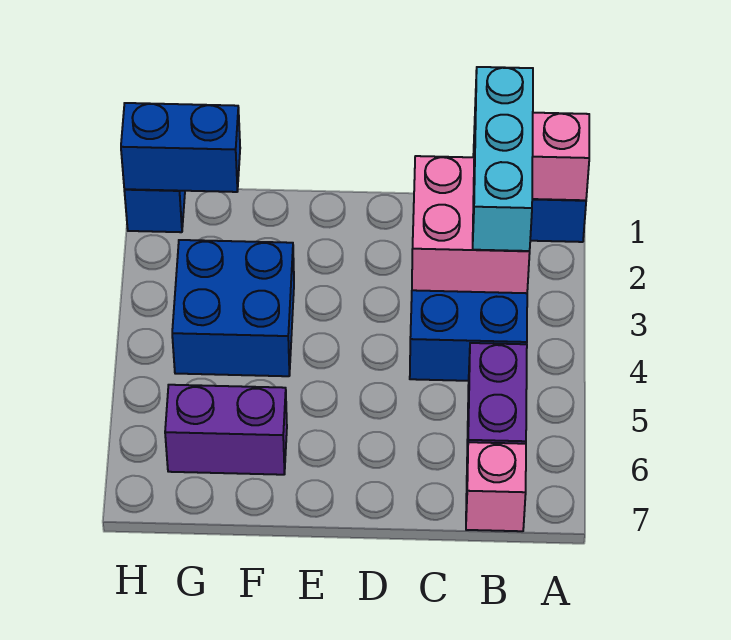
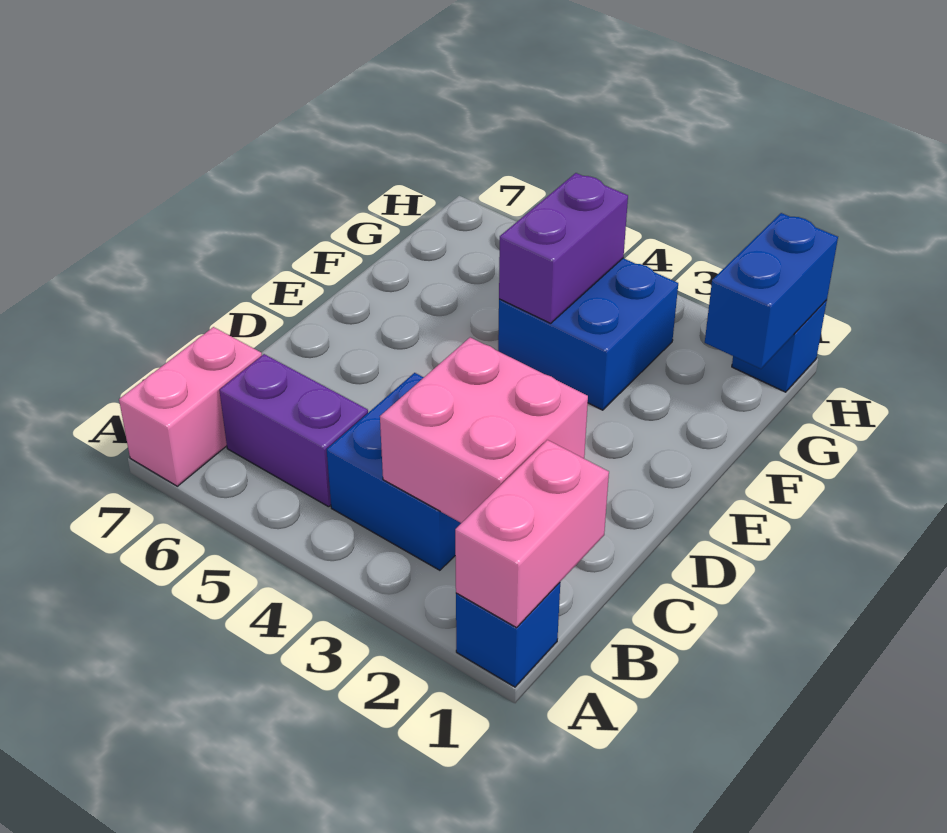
cyan brick B1:B3 level 3 -> none
pink brick B7 level 1 -> pink brick A7:B7 level 1
purple brick F6:G6 level 1 -> purple brick F4:G4 level 2

